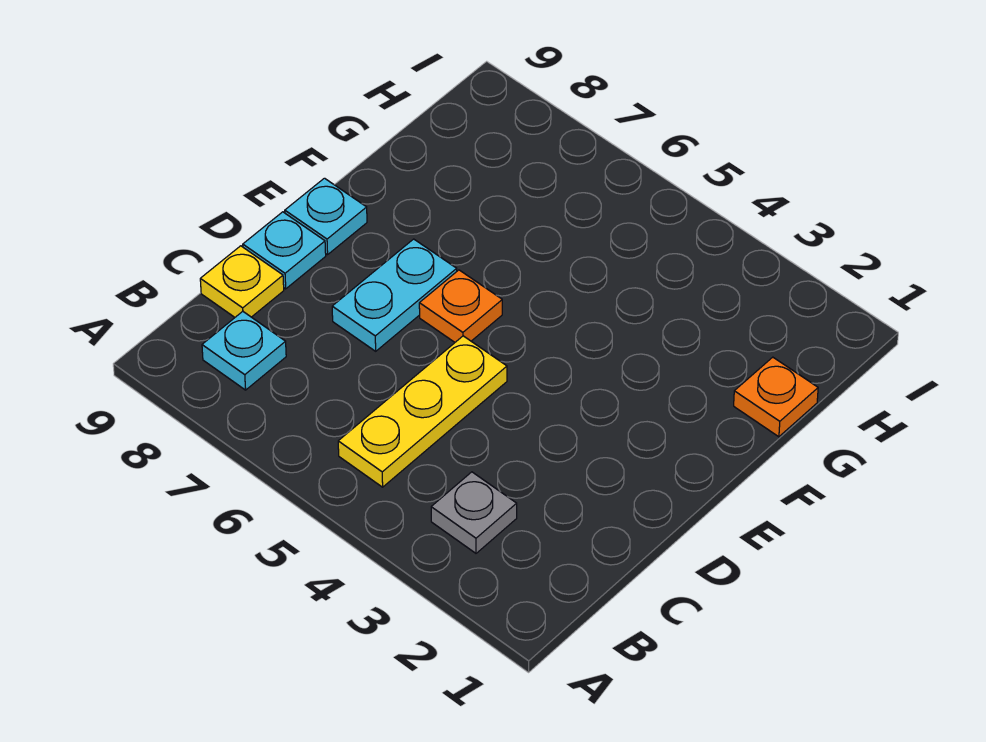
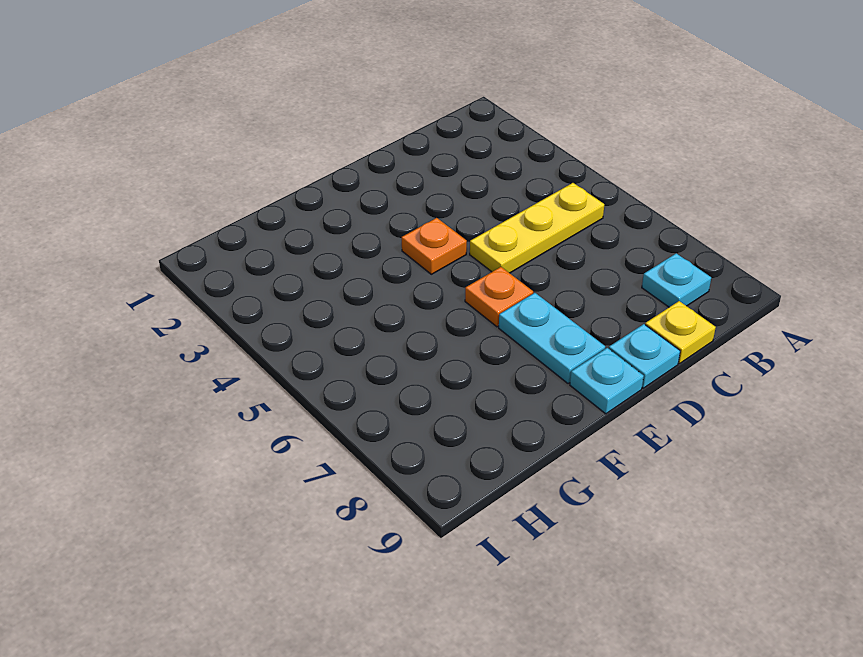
grey plate B3 level 1 -> none
cyan plate D7:E7 level 1 -> cyan plate E7:E8 level 1
orange plate G1 level 1 -> orange plate E4 level 1

